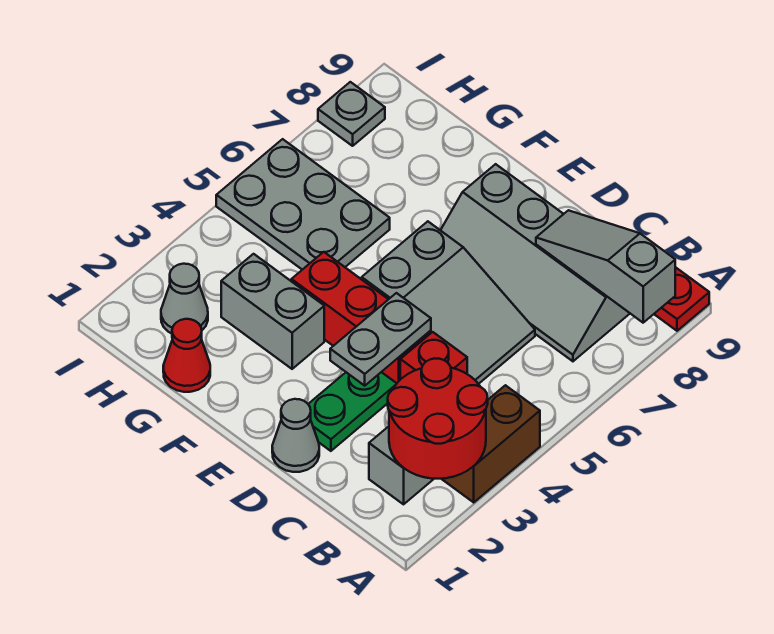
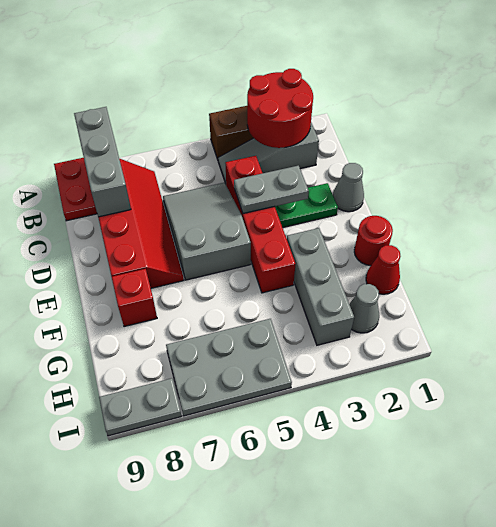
grey slope A8:C8 level 2 top A -> grey brick A8:C8 level 2
grey slope B7:E8 level 1 top 8 -> red slope B7:E8 level 1 top 8
none -> red round brick F1 level 1
grey brick F3:G3 level 1 -> grey brick F3:H3 level 1
none -> red brick F8 level 1
grey plate G5:I6 level 1 -> grey plate H5:I7 level 1
grey plate I8 level 1 -> grey plate I8:I9 level 1

